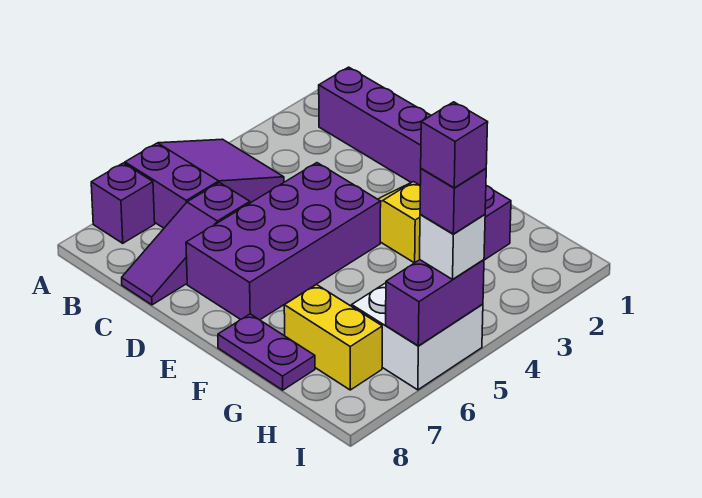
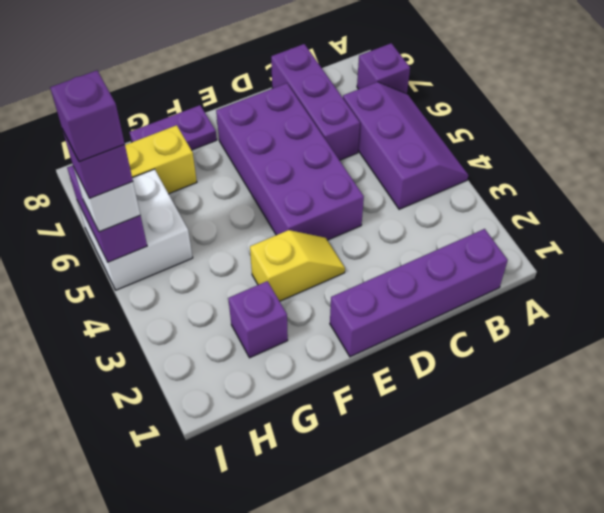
purple slope A4:B6 level 1 top 6 -> purple slope A4:B6 level 1 top B
purple slope C6:C8 level 1 top 6 -> purple brick C6:C8 level 1

